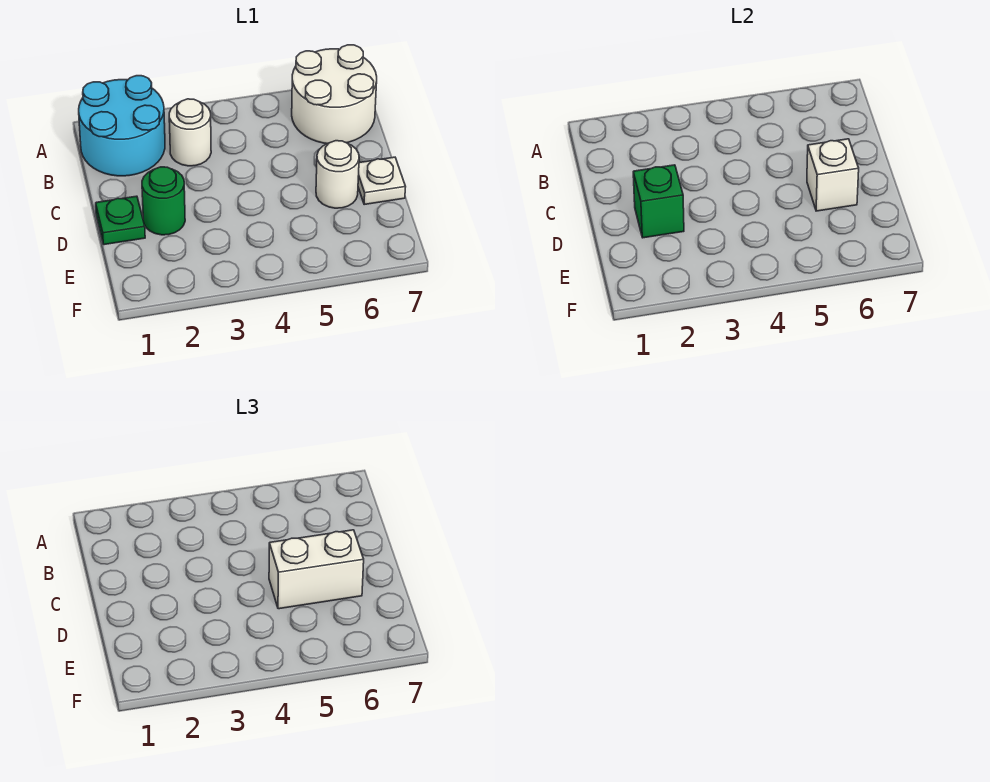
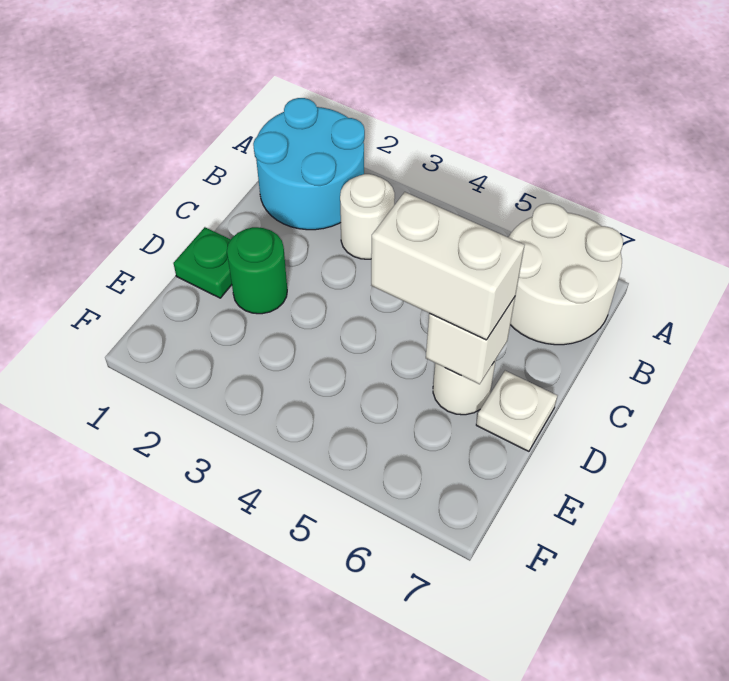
green brick D2 level 2 -> none

